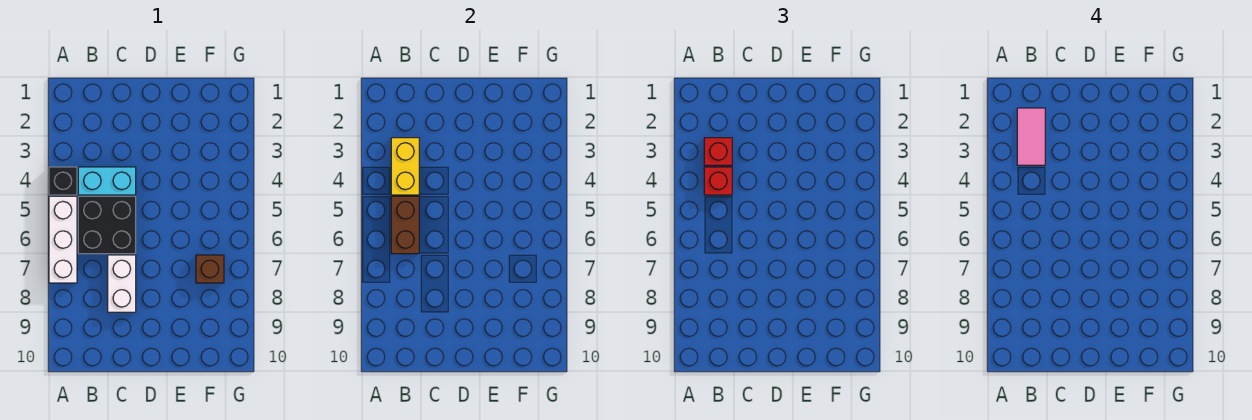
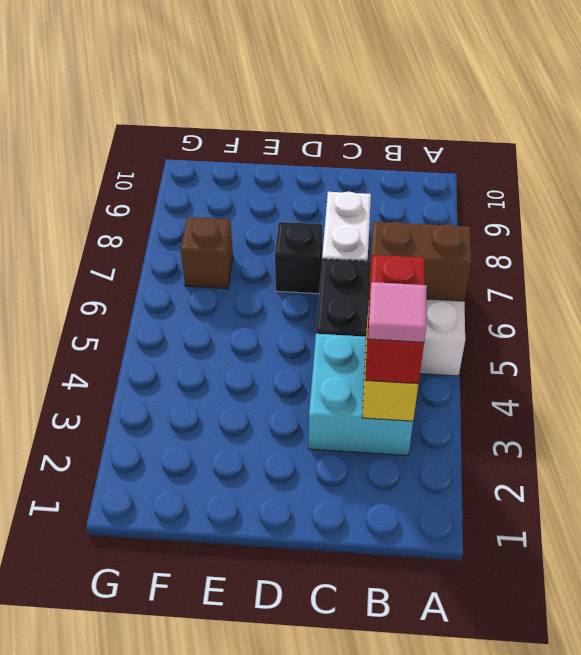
black brick A4 level 1 -> black brick D7 level 1
pink tile B2:B3 level 4 -> pink tile B3 level 4
cyan brick B4:C4 level 1 -> cyan brick B3:C4 level 1
brown brick B5:B6 level 2 -> brown brick A6:B6 level 2

